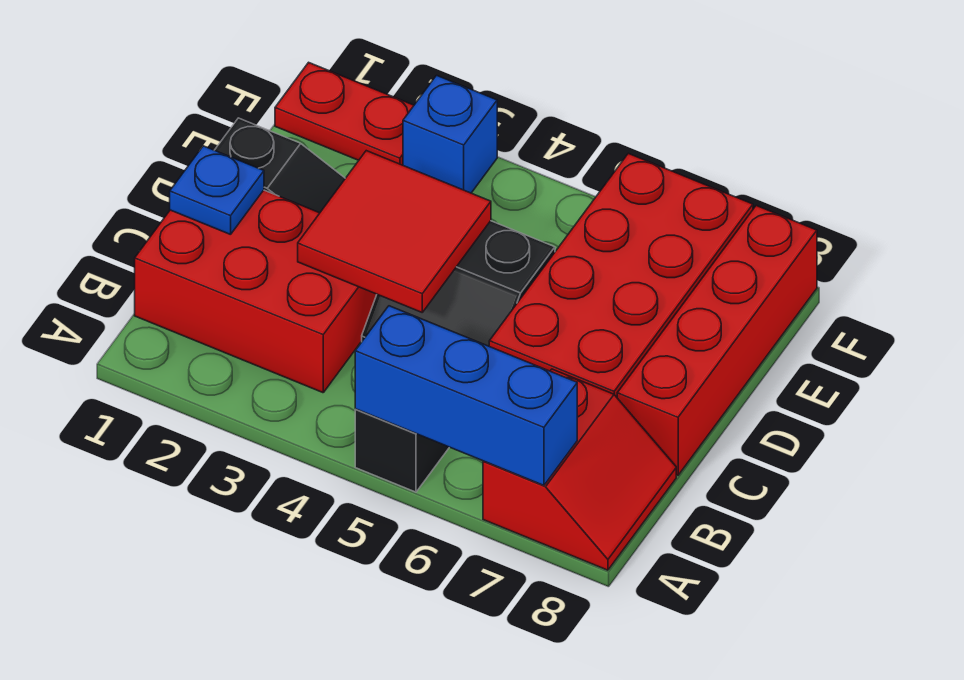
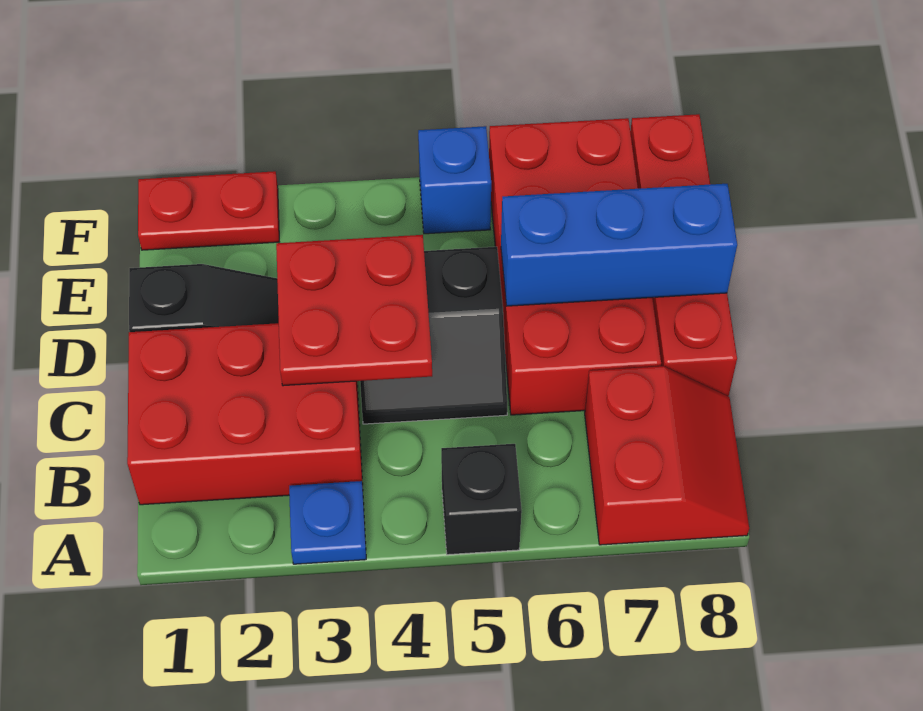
blue brick A5:A7 level 2 -> blue brick D6:D8 level 2
blue plate C1 level 2 -> blue plate A3 level 1
red tile C3:D4 level 2 -> red plate C3:D4 level 2
blue brick F3 level 1 -> blue brick F5 level 1

